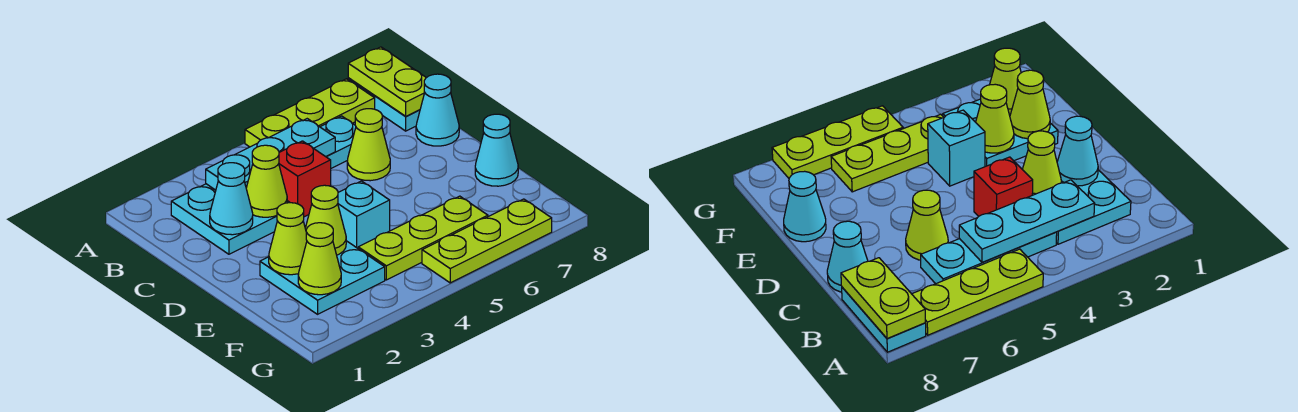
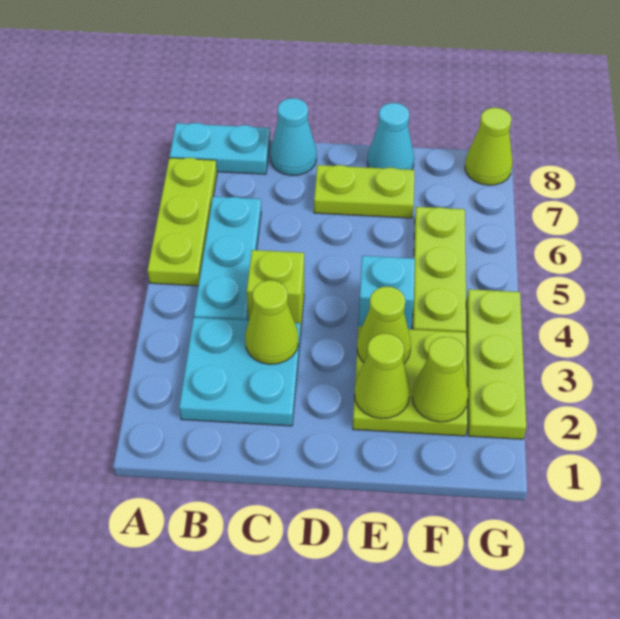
lime plate A8:B8 level 2 -> lime plate D7:E7 level 1
cyan plate B3:B5 level 2 -> none
cyan cone C2 level 2 -> none
red brick C4 level 1 -> lime brick C4 level 1
lime cone C6 level 1 -> lime cone G8 level 1
cyan plate E2:F3 level 1 -> lime plate E2:F3 level 1
lime plate G5:G7 level 1 -> lime plate G2:G4 level 1

